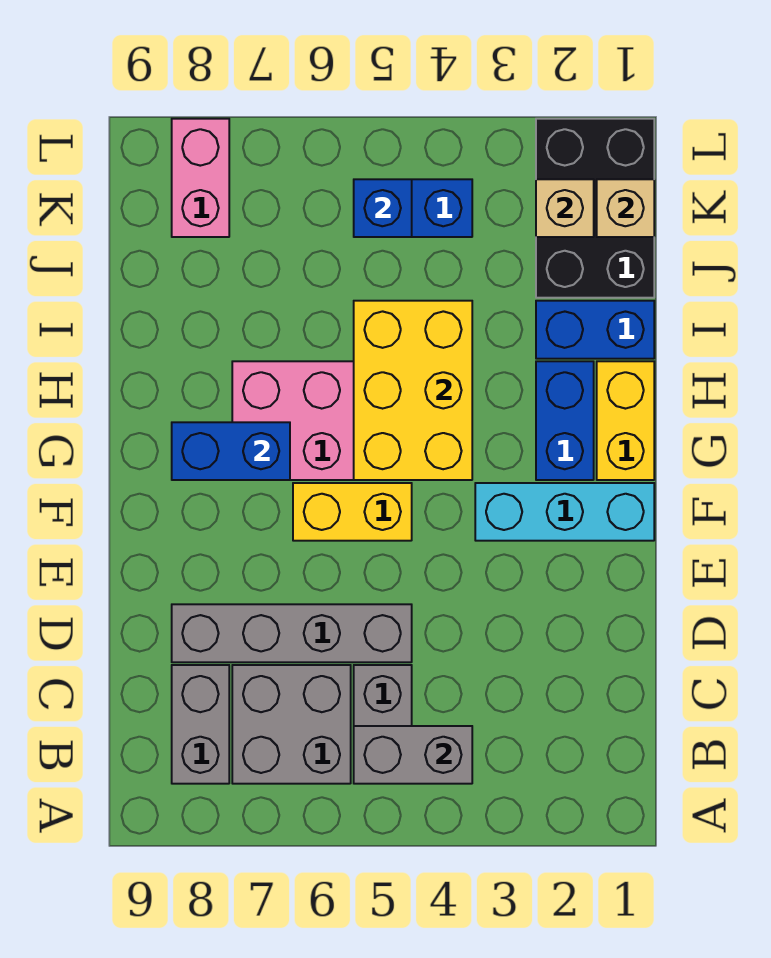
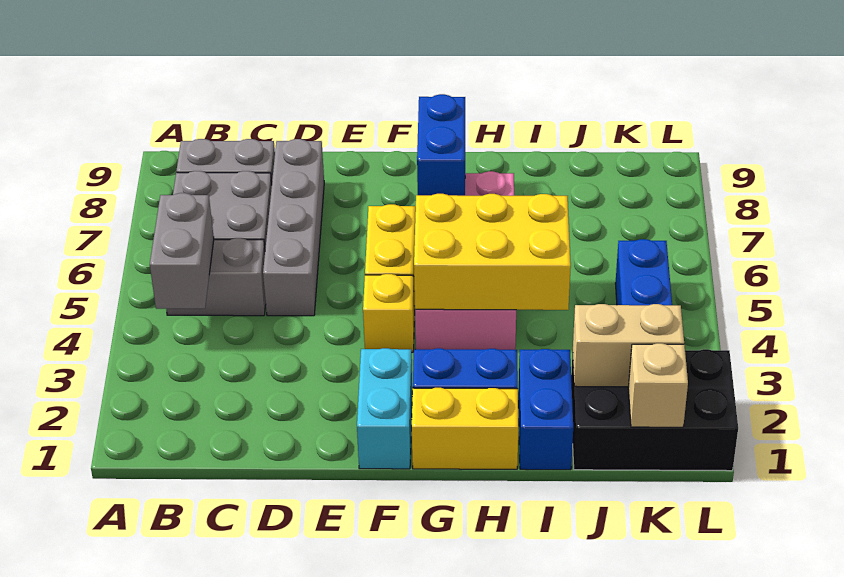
cyan brick F1:F3 level 1 -> cyan brick F1:F2 level 1
none -> yellow brick F4 level 1
tan brick K2 level 2 -> tan brick J2:K2 level 2
blue brick K5 level 2 -> none
pink brick K8:L8 level 1 -> none

